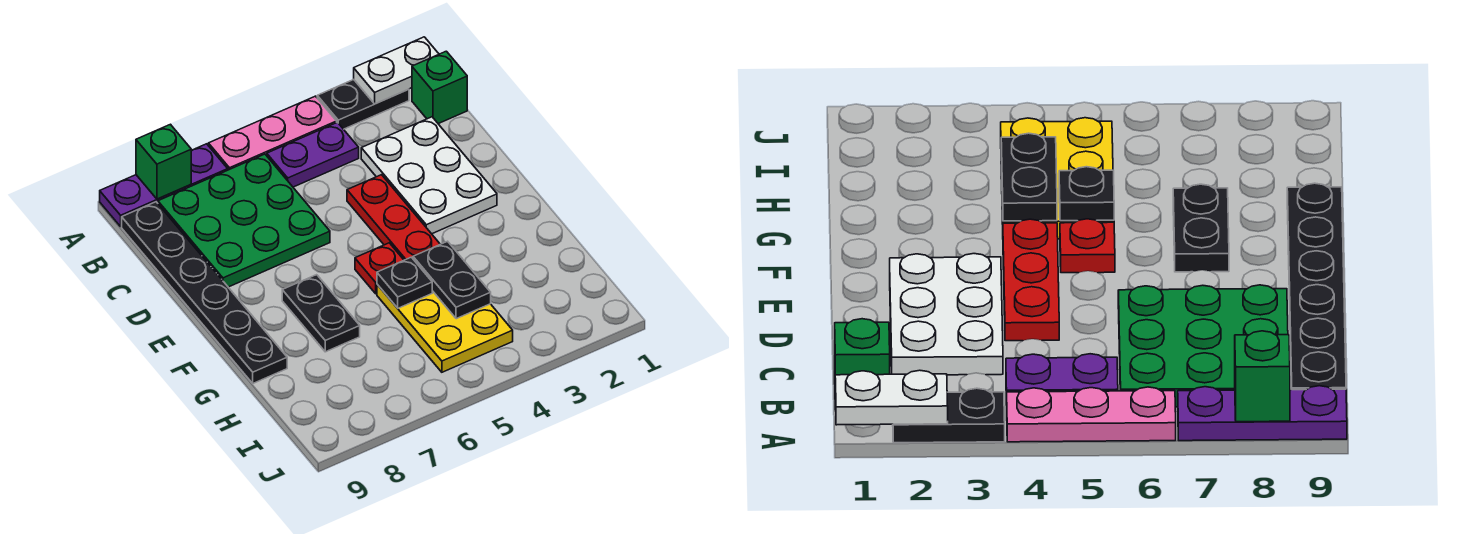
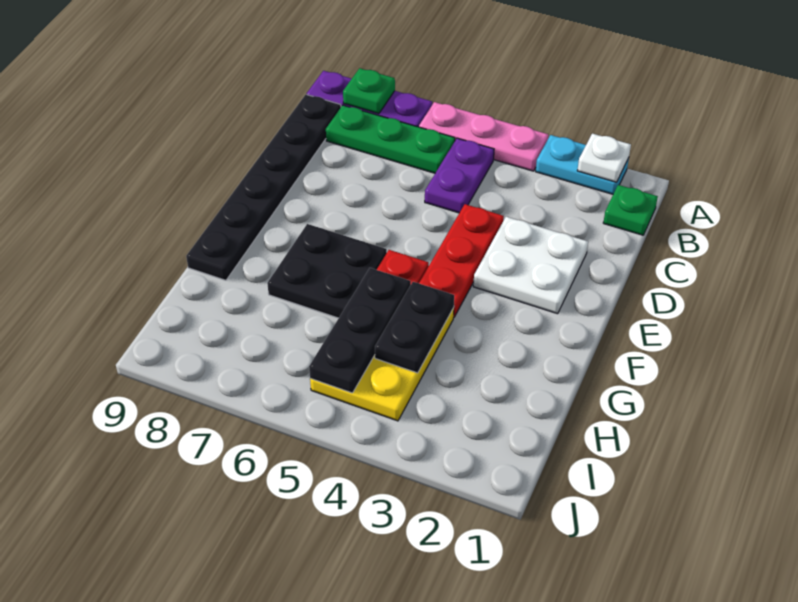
white plate A1:A2 level 2 -> white plate A2 level 2
black plate A2:A3 level 1 -> cyan plate A2:A3 level 1
green brick A8 level 2 -> green plate A8 level 2
green brick B1 level 1 -> green plate B1 level 1
purple plate B4:B5 level 1 -> purple plate B5:C5 level 1
green plate B6:D8 level 1 -> green plate B6:B8 level 1
white plate C2:E3 level 1 -> white plate D2:E3 level 1
black plate F7:G7 level 1 -> black plate F6:G7 level 1
black plate G5 level 2 -> black plate G5:I5 level 2

